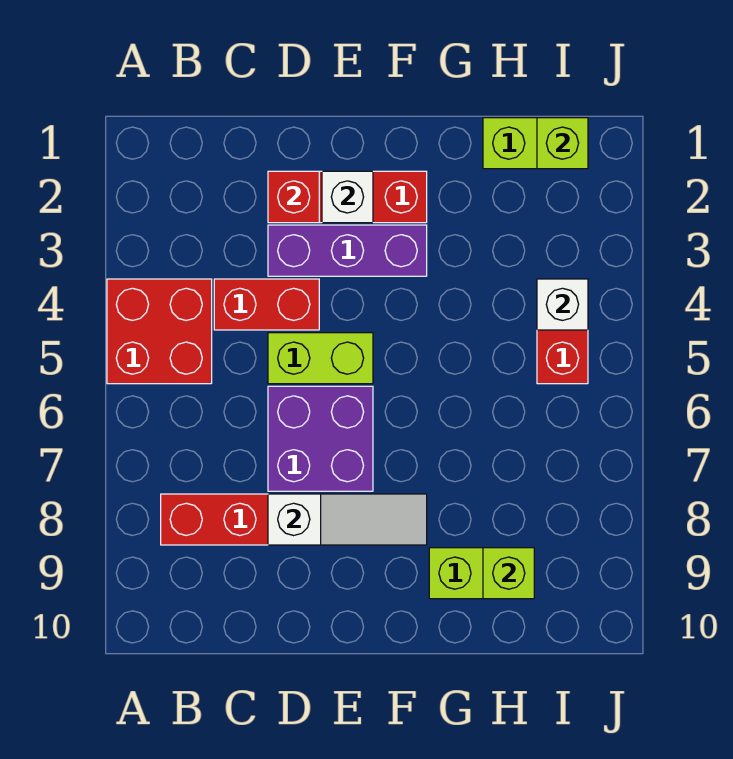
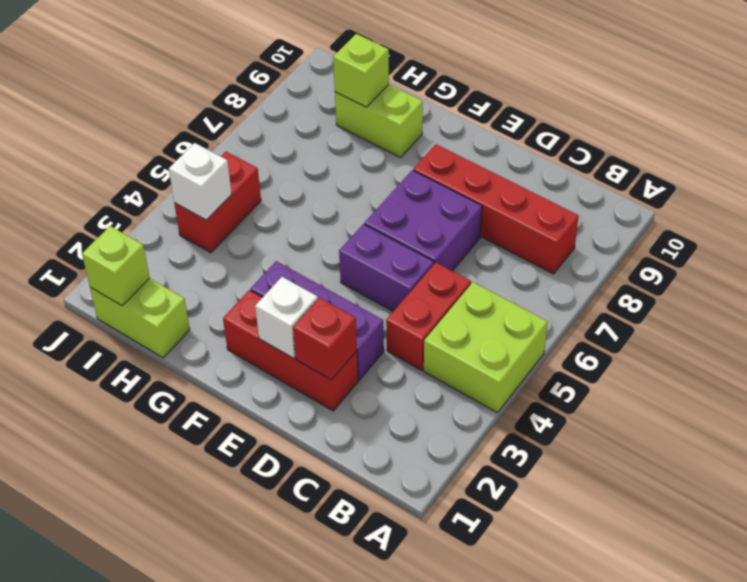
red brick A4:B5 level 1 -> lime brick A4:B5 level 1
red brick C4:D4 level 1 -> red brick C4:C5 level 1
lime brick D5:E5 level 1 -> purple brick D5:E5 level 1
white slope D8:F8 level 2 top D -> none

